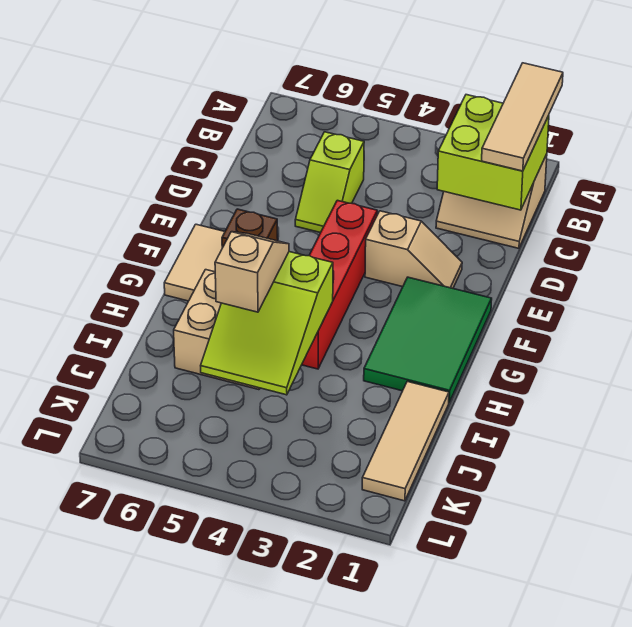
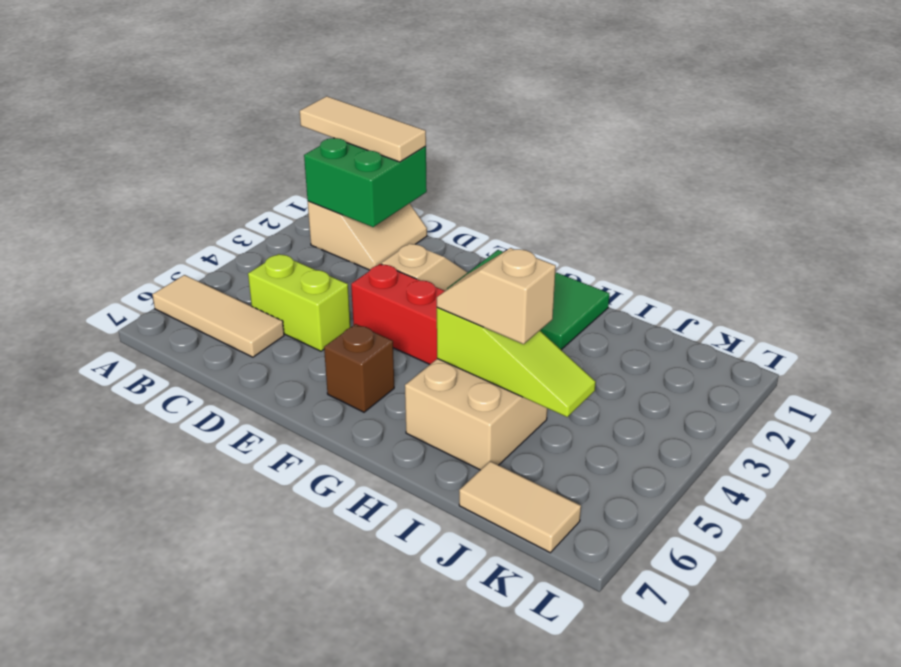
lime brick B1:C2 level 2 -> green brick B1:C2 level 2
lime slope C5:D5 level 1 top C -> lime brick C5:D5 level 1
tan tile F7:G7 level 1 -> tan tile J7:K7 level 1
lime slope H4:J5 level 2 top H -> lime slope H5:J5 level 2 top H
tan tile I1:K1 level 1 -> tan tile A6:C6 level 1

